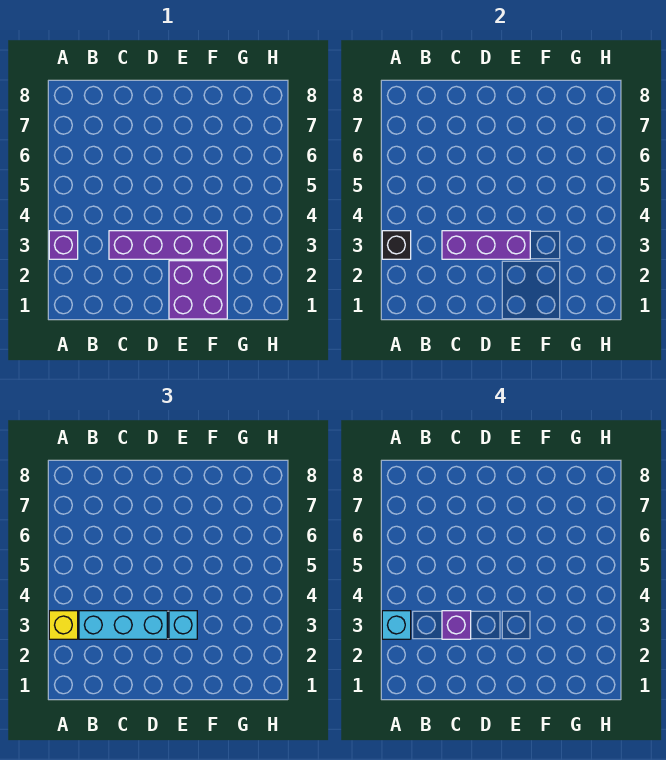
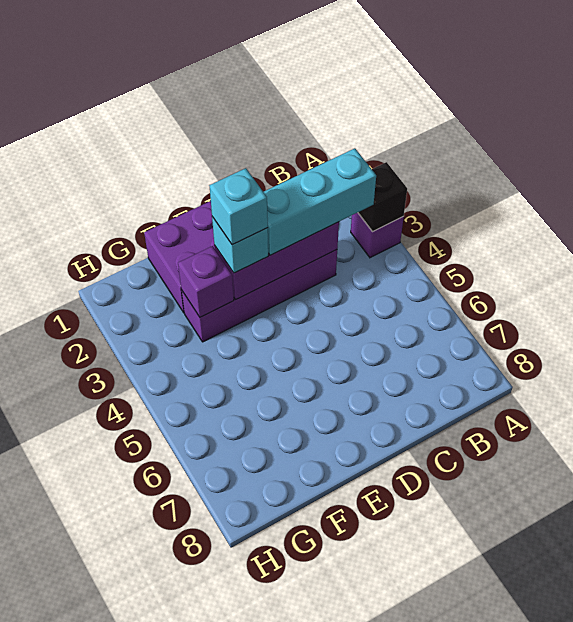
yellow brick A3 level 3 -> none
cyan brick A3 level 4 -> cyan brick E3 level 4
purple brick C3 level 4 -> purple brick F3 level 2

